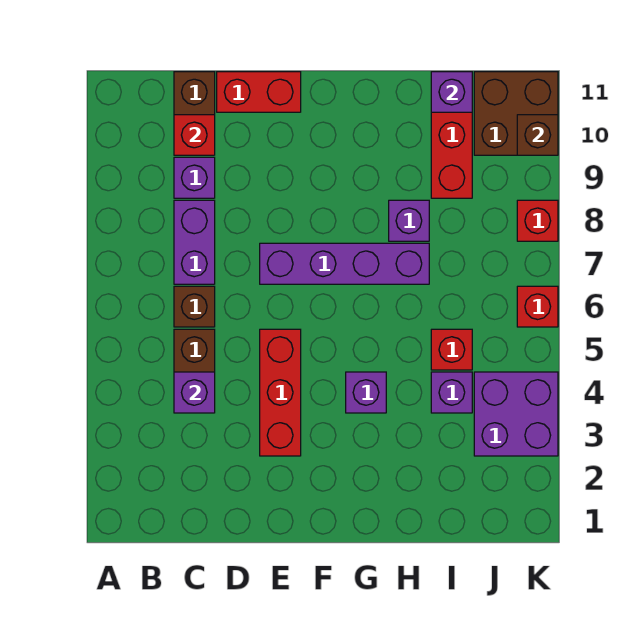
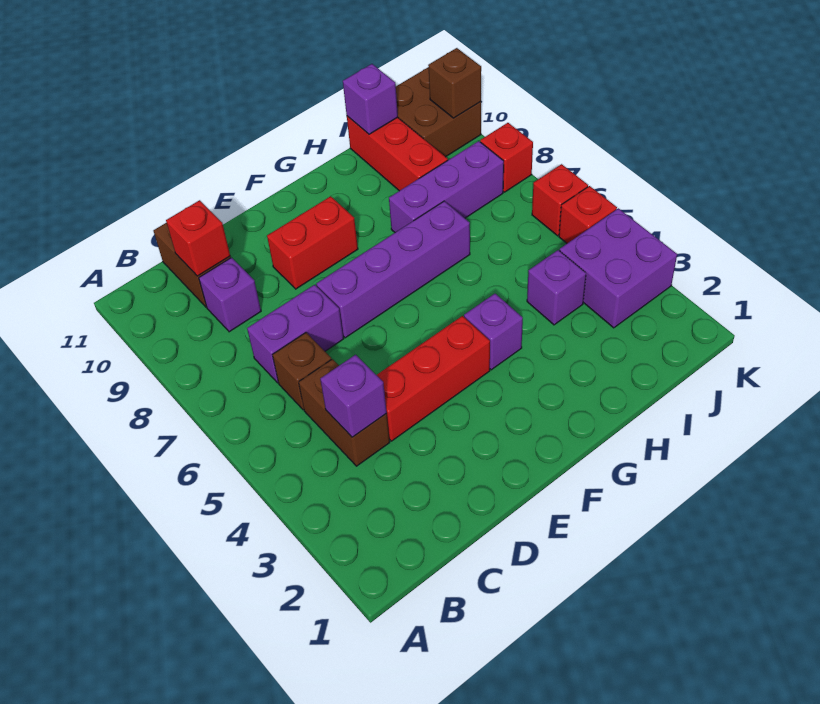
purple brick C7:C8 level 1 -> purple brick C7:D7 level 1
red brick D11:E11 level 1 -> red brick E9:F9 level 1
red brick E3:E5 level 1 -> red brick D4:F4 level 1
purple brick H8 level 1 -> purple brick H8:J8 level 1
red brick I5 level 1 -> red brick K5 level 1

